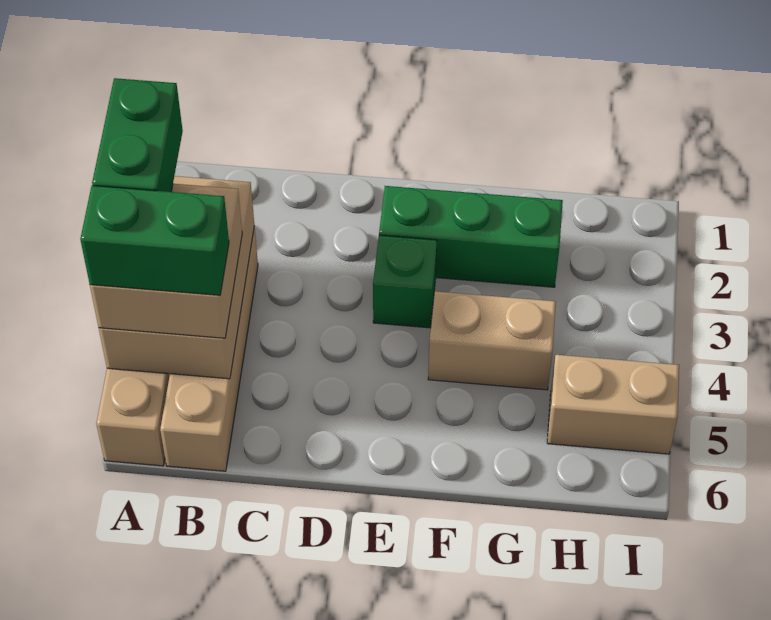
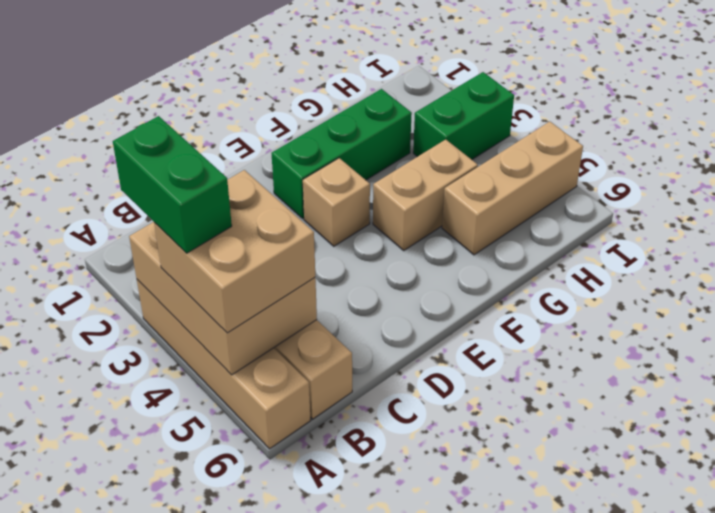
green brick A5:B5 level 4 -> green brick H3:I3 level 1
green brick E3 level 1 -> tan brick E3 level 1
tan brick H5:I5 level 1 -> tan brick G5:I5 level 1

